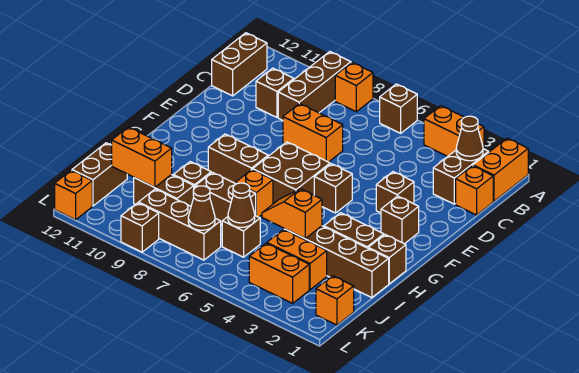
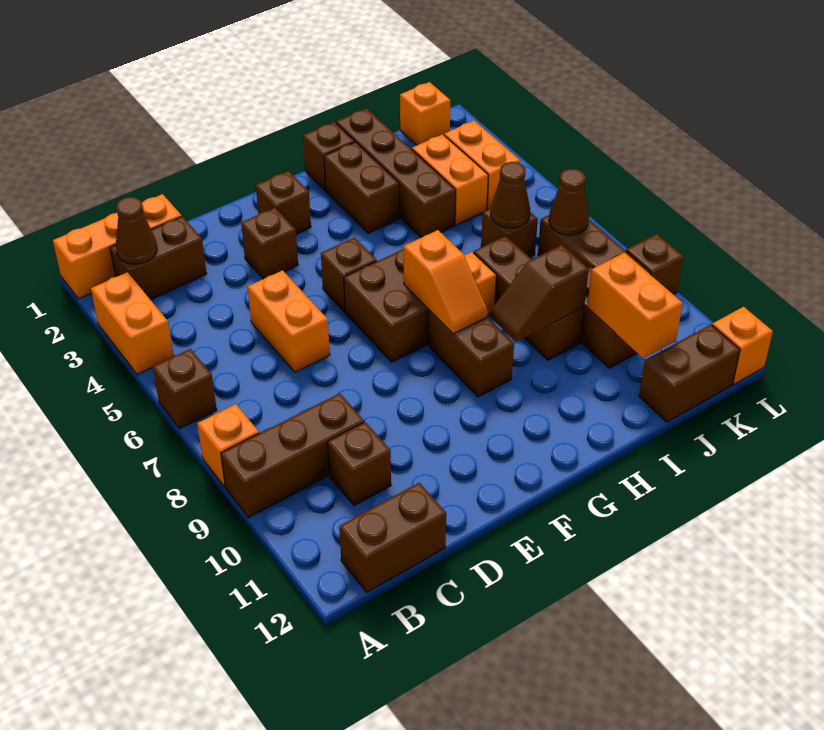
orange brick D7:D8 level 1 -> orange brick D5:D6 level 1
none -> brown slope H9:I9 level 2 top I
orange slope I4:I5 level 2 top 4 -> orange slope G7:G8 level 2 top 7

